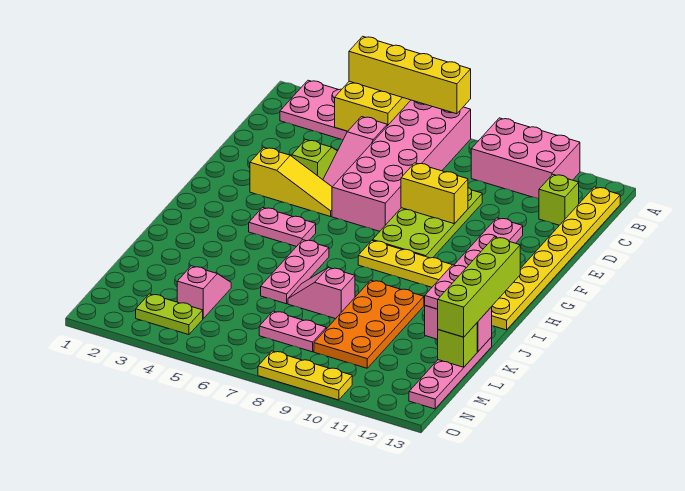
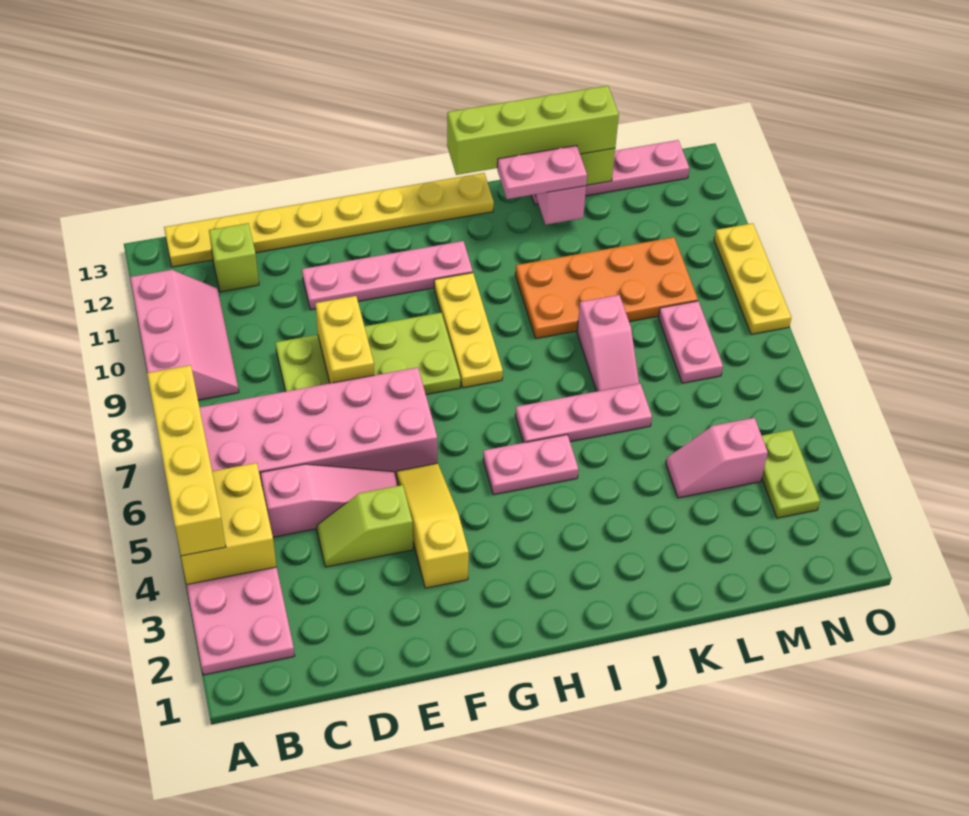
pink brick A9:B11 level 1 -> pink slope A9:B11 level 1 top A
pink plate H4:H5 level 1 -> pink plate H5:I5 level 1

